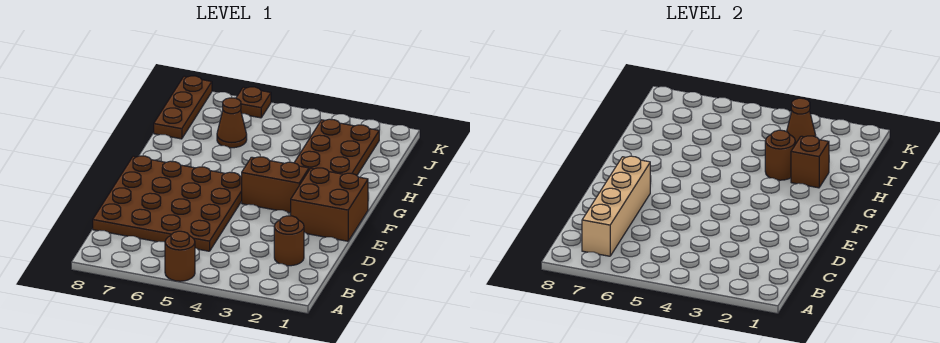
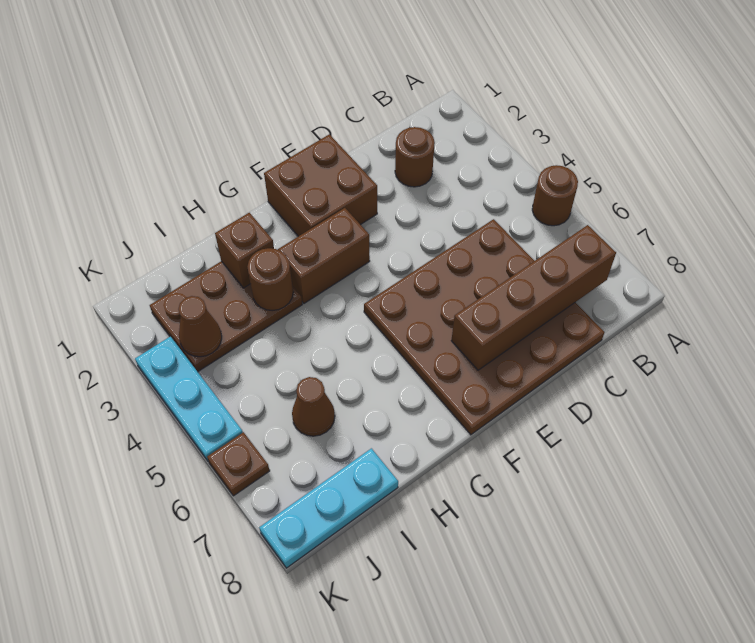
tan brick B7:E7 level 2 -> brown brick B7:E7 level 2
brown brick F3:F4 level 1 -> brown brick F3:G3 level 1
brown plate I8:K8 level 1 -> cyan plate I8:K8 level 1
none -> cyan plate K3:K5 level 1

